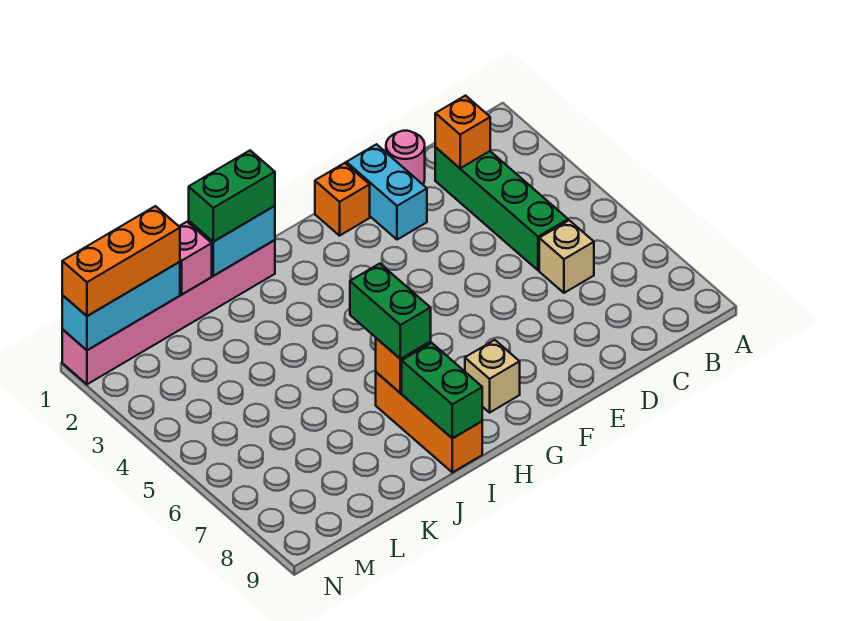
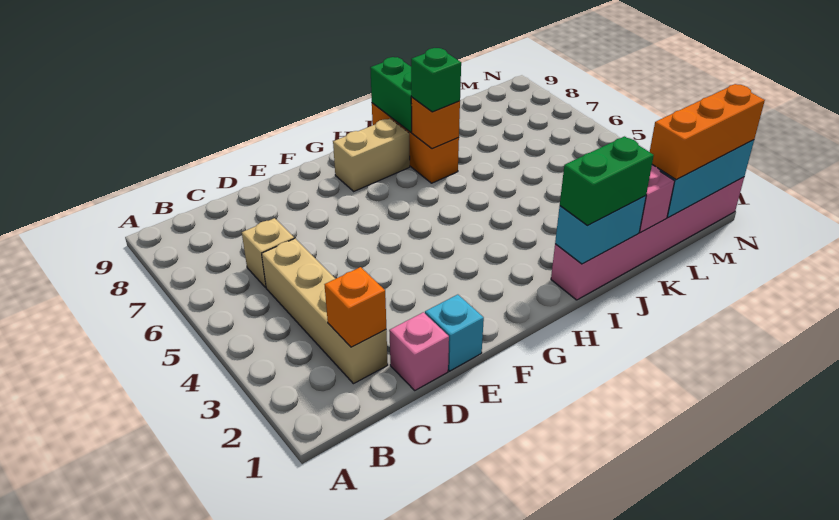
green brick C2:C5 level 1 -> tan brick C2:C5 level 1
pink round brick D1 level 1 -> pink brick D1 level 1
cyan brick E1:E2 level 1 -> cyan brick E1 level 1
orange brick F1 level 1 -> none
tan brick G8 level 1 -> tan brick G8:H8 level 1
green brick I6:I7 level 3 -> green brick I7 level 3

